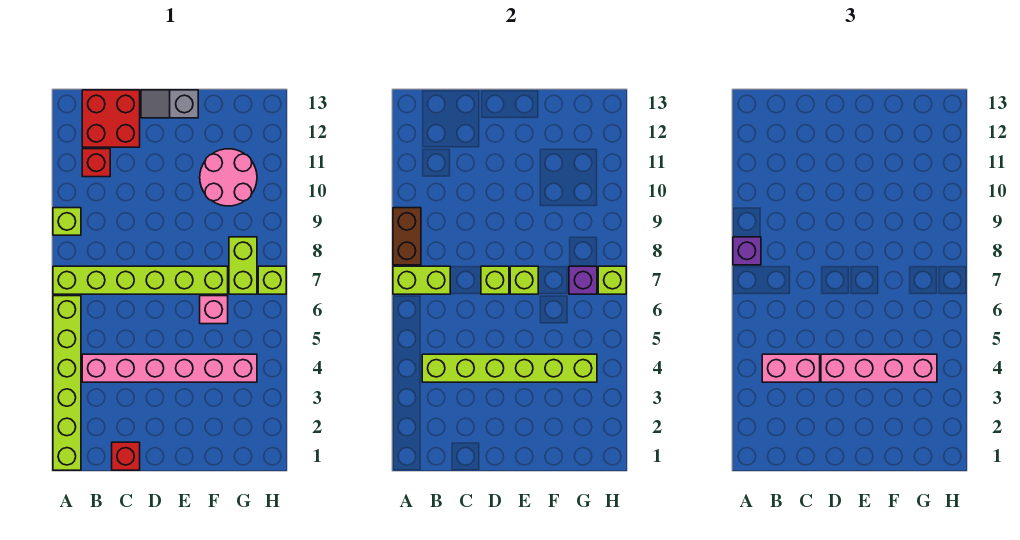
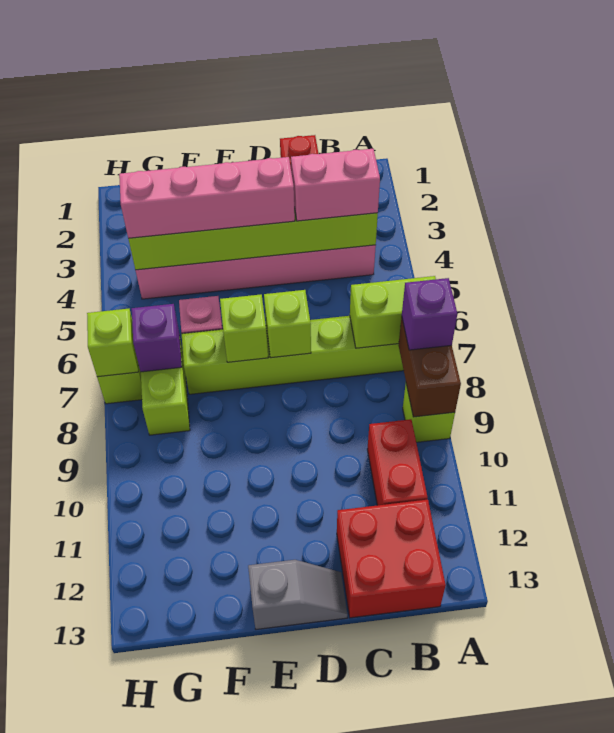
lime brick A1:A6 level 1 -> none
red brick B11 level 1 -> red brick B10:B11 level 1
pink round brick F10:G11 level 1 -> none

